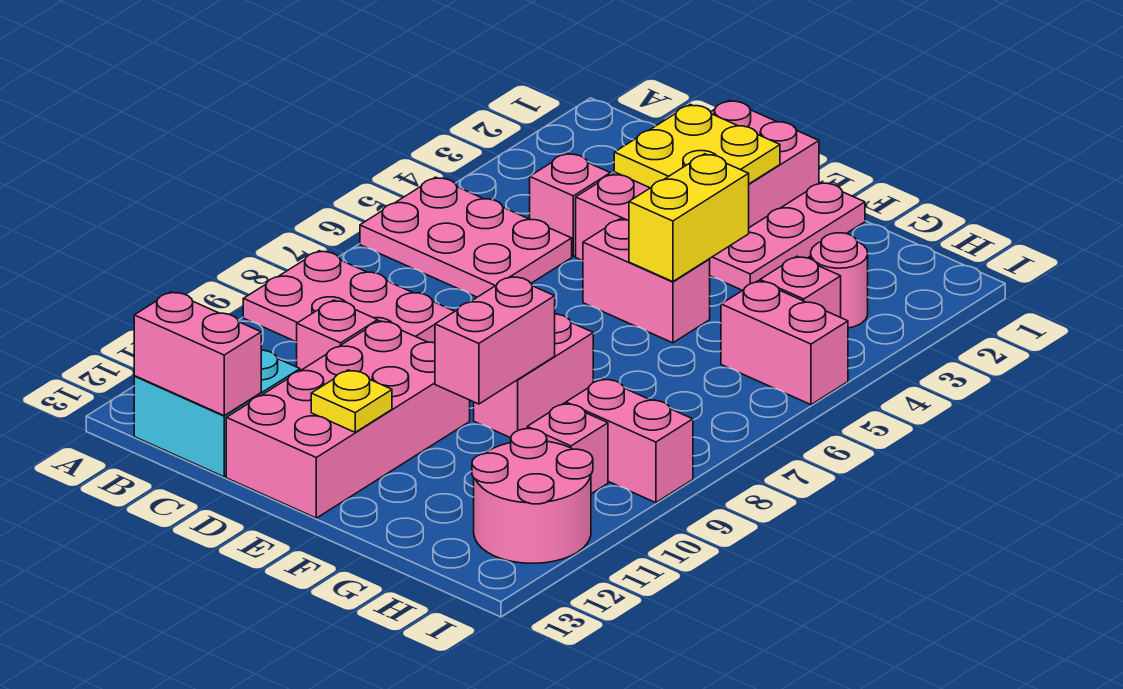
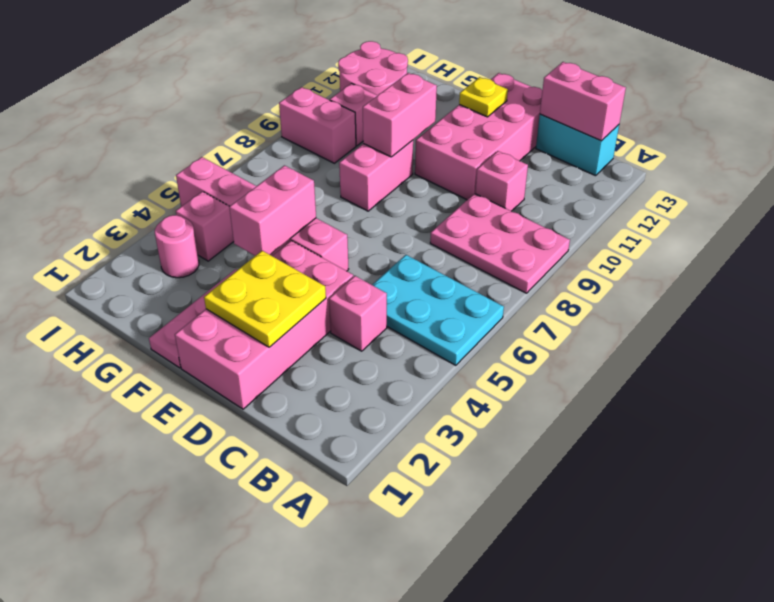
pink plate A5:C6 level 1 -> cyan plate A5:C6 level 1
cyan brick B12:C13 level 1 -> cyan brick B13:C13 level 1
yellow brick F4:F5 level 2 -> pink brick F4:F5 level 2

